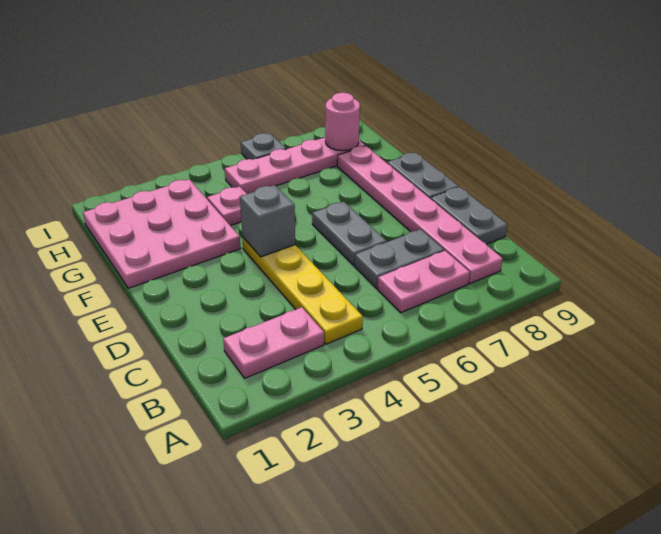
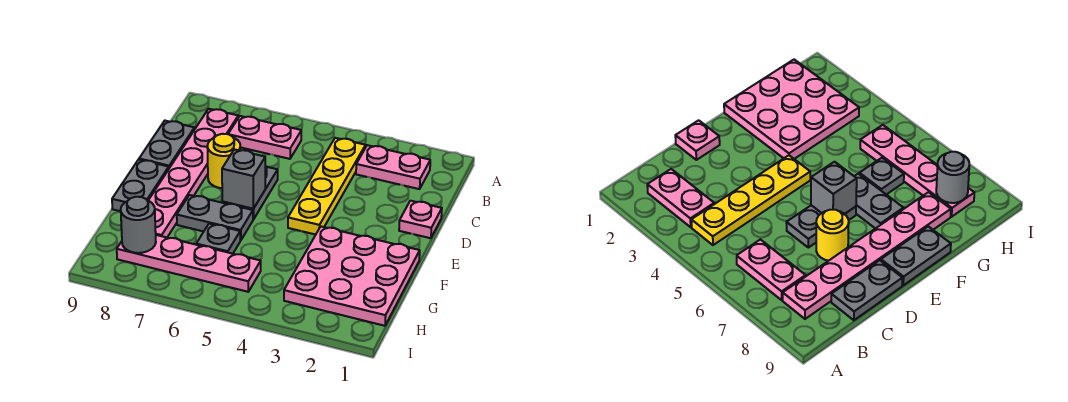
grey plate C6:C7 level 1 -> grey plate F6:F7 level 1
none -> yellow round brick D7 level 1
grey brick E4 level 2 -> grey brick E6 level 2
pink plate G4 level 1 -> pink plate D1 level 1
pink round brick H8 level 2 -> grey round brick H8 level 2
grey plate I6 level 1 -> grey plate G6 level 1

